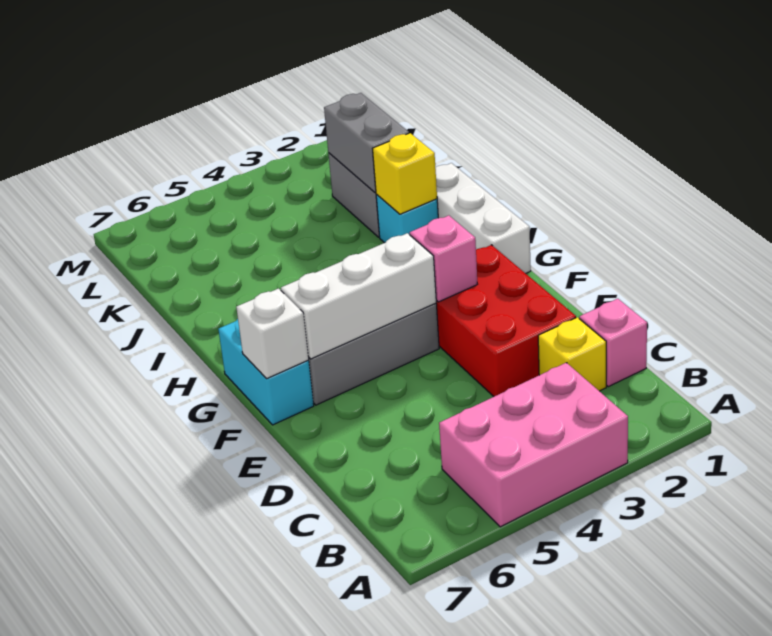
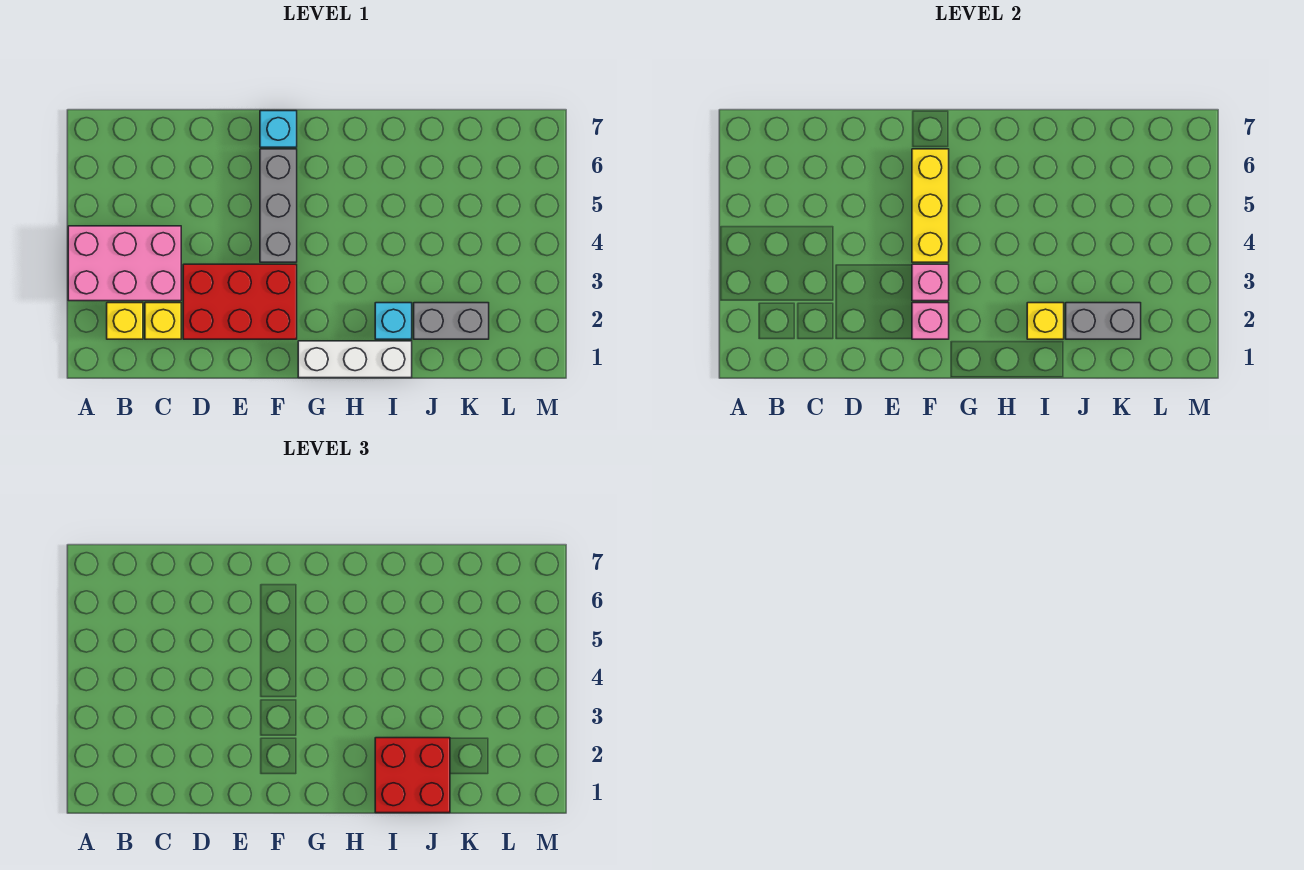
pink brick A3:B5 level 1 -> pink brick A3:C4 level 1
none -> yellow brick B2 level 1
pink brick C1 level 1 -> pink brick F2 level 2
white brick F4:F6 level 2 -> yellow brick F4:F6 level 2
cyan brick F7:G7 level 1 -> cyan brick F7 level 1
white brick F7 level 2 -> none
none -> red brick I1:J2 level 3

